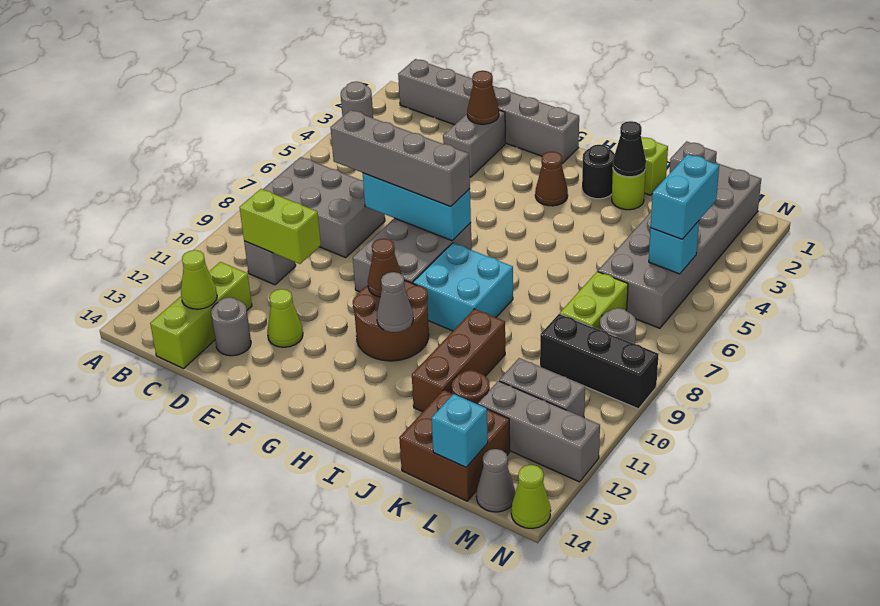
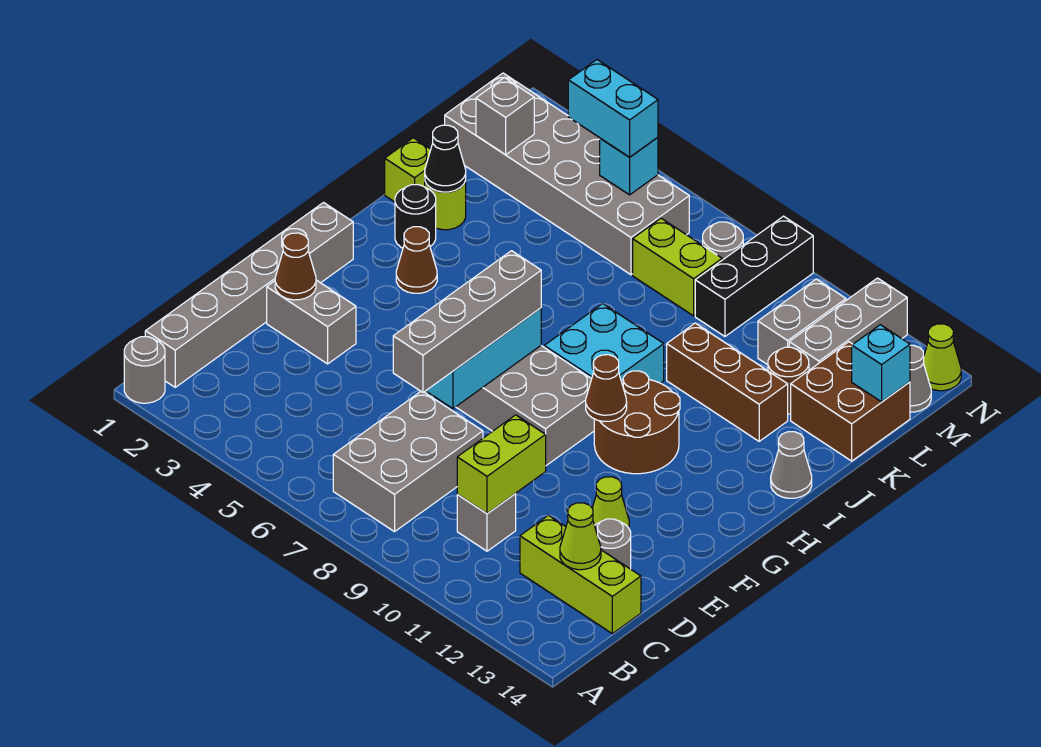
grey round brick A3 level 1 -> grey round brick A1 level 1
grey cone H11 level 2 -> grey cone I14 level 1

